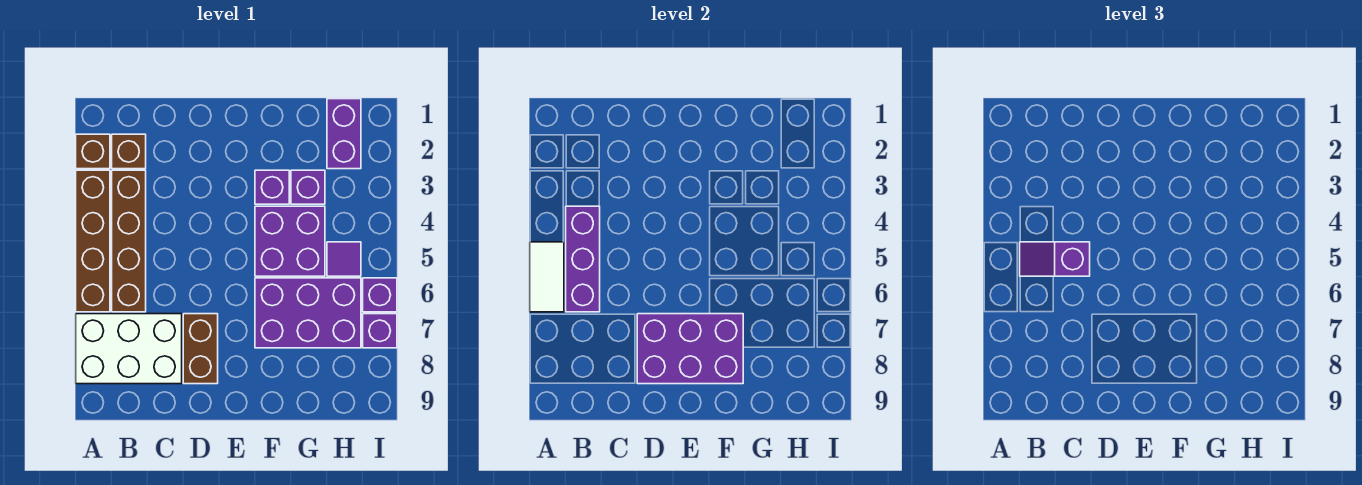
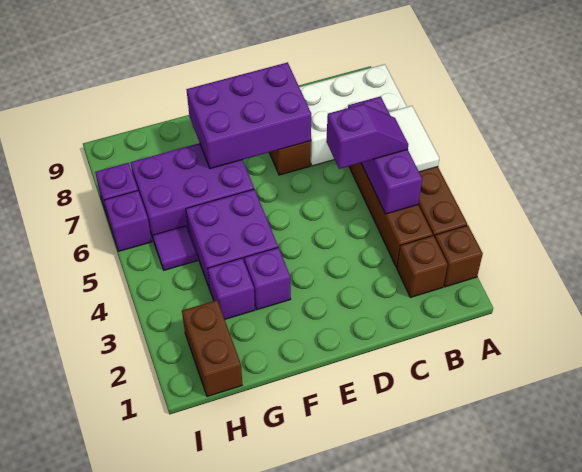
purple brick H1:H2 level 1 -> brown brick H1:H2 level 1

